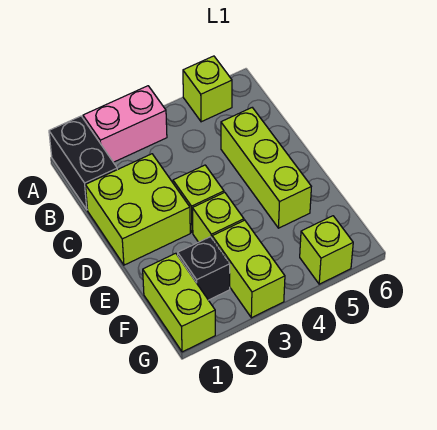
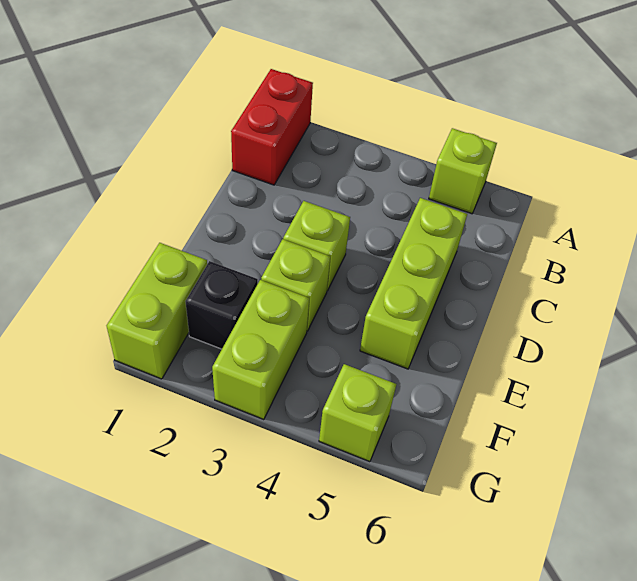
black brick A1:B1 level 1 -> red brick A1:B1 level 1
pink brick A2:A3 level 1 -> none
lime brick C1:D2 level 1 -> none

